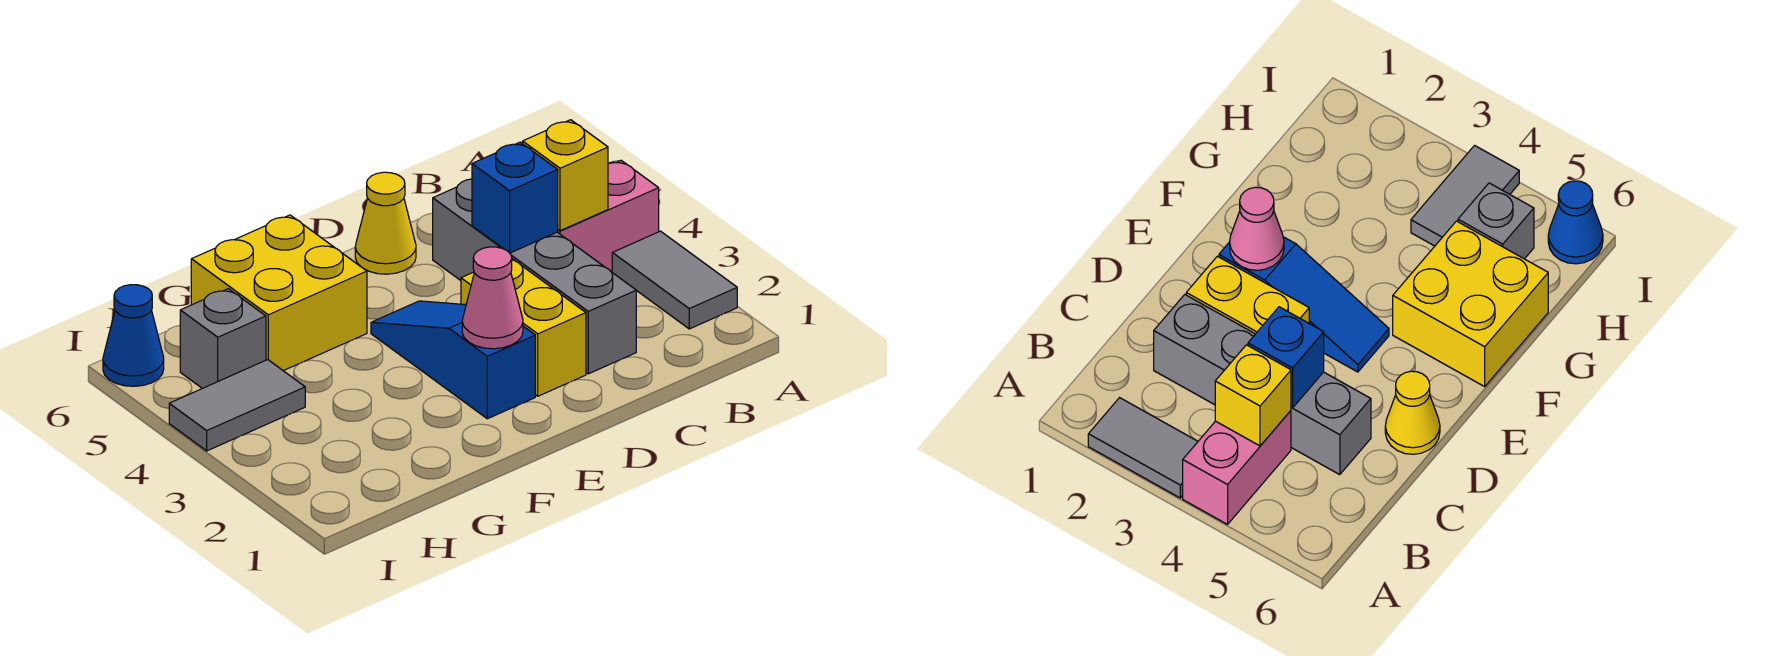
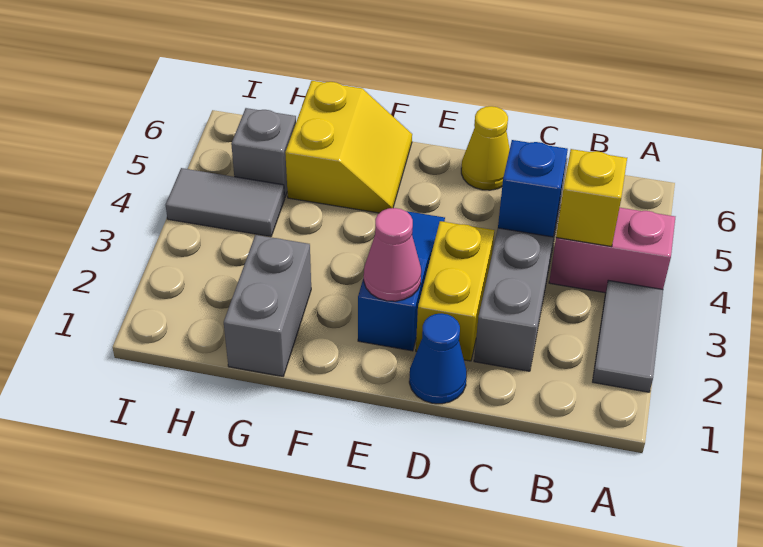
yellow brick F5:G6 level 1 -> yellow slope F5:G6 level 1 top G
none -> grey brick G1:G2 level 1
blue cone I6 level 1 -> blue cone D1 level 1

